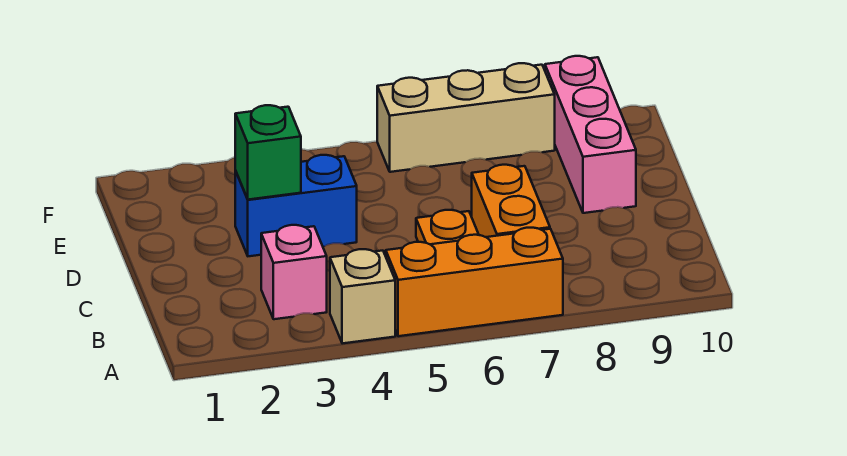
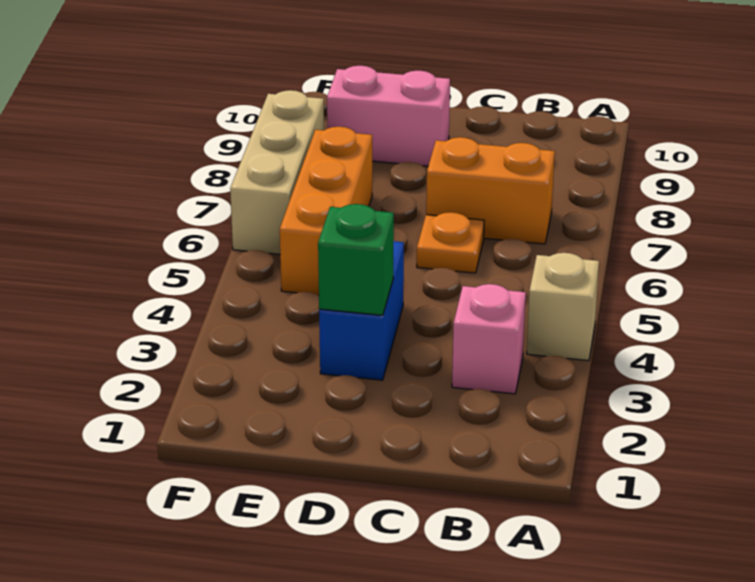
orange brick A5:A7 level 1 -> orange brick E5:E7 level 1
pink brick D9:F9 level 1 -> pink brick D9:E9 level 1

